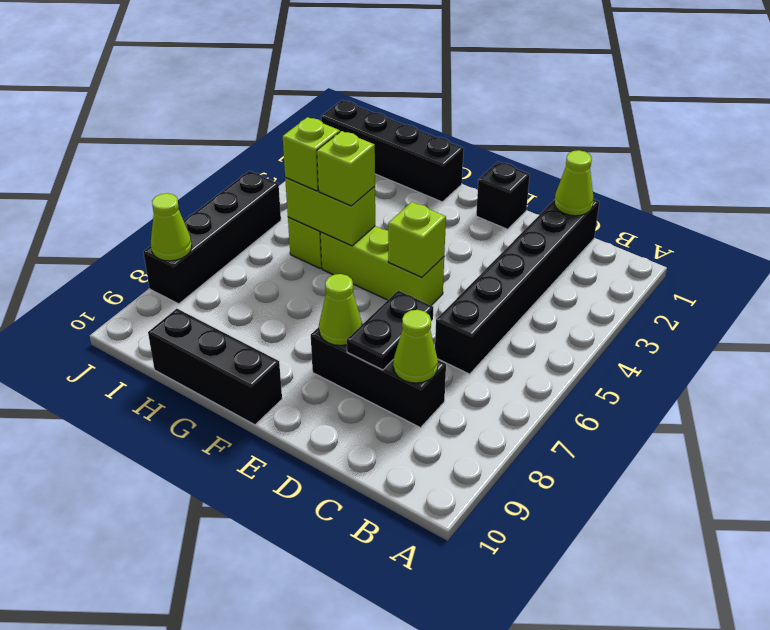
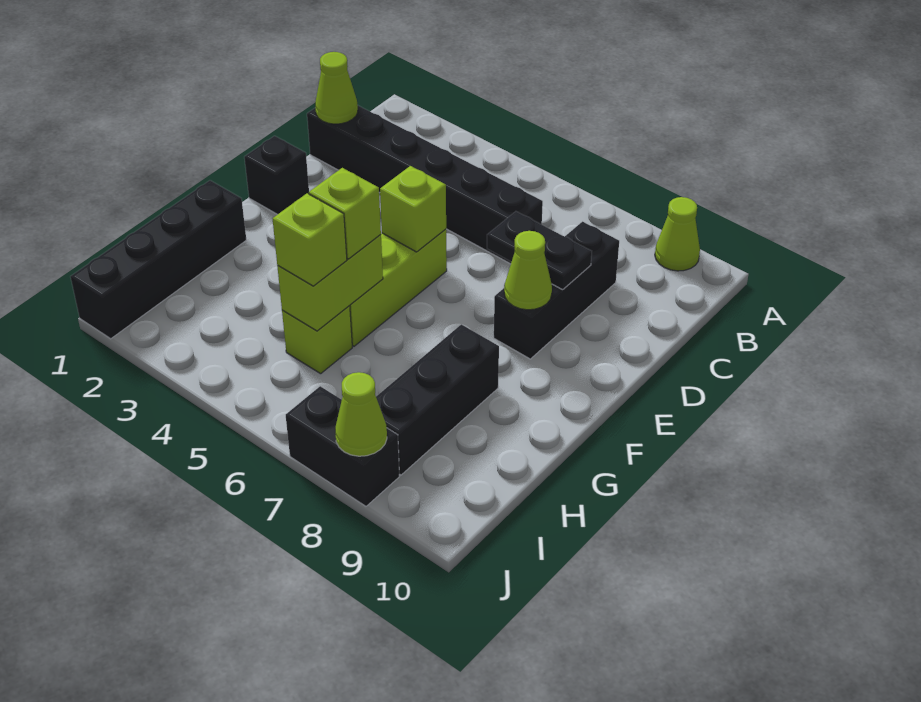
lime cone C8 level 2 -> lime cone A9 level 1
black brick F10:H10 level 1 -> black brick G8:I8 level 1
black brick J5:J8 level 1 -> black brick J7:J8 level 1

